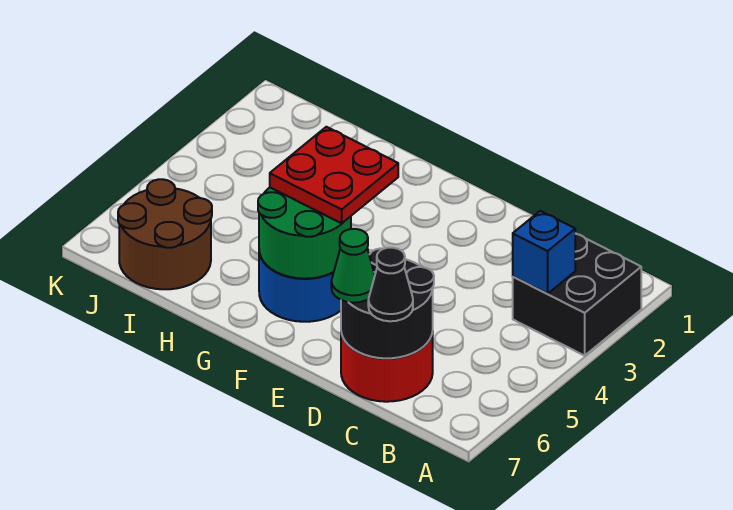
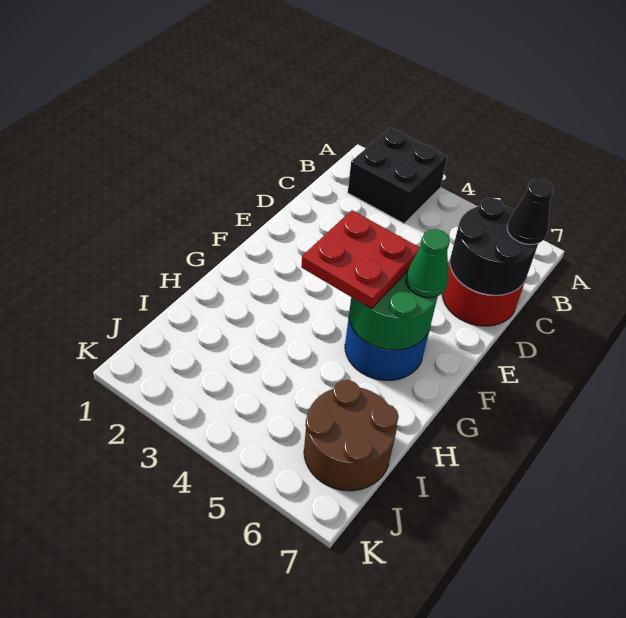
blue brick B3 level 2 -> none
green cone D7 level 3 -> green cone F6 level 3

